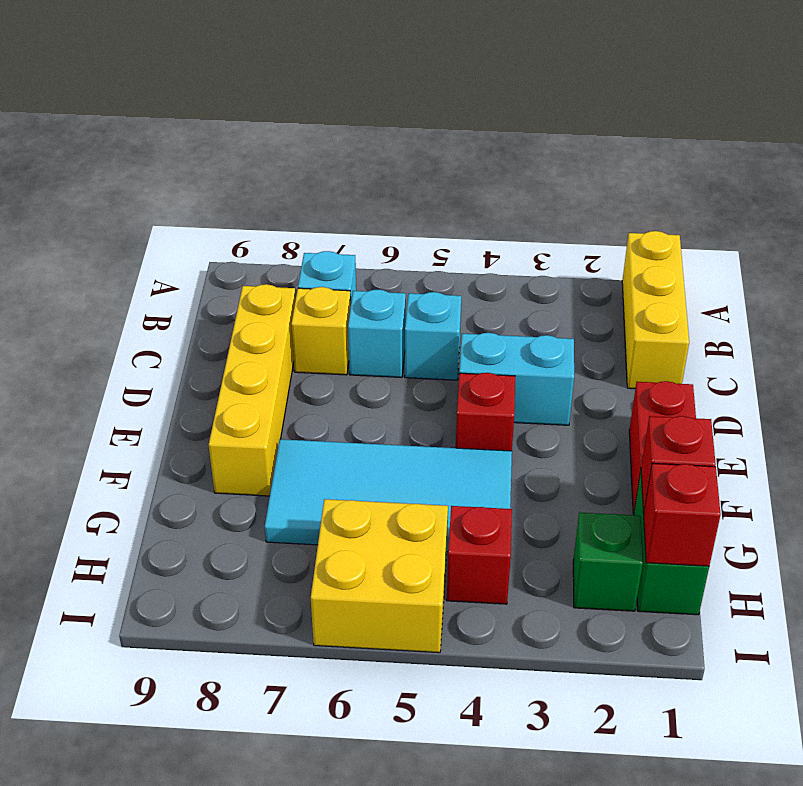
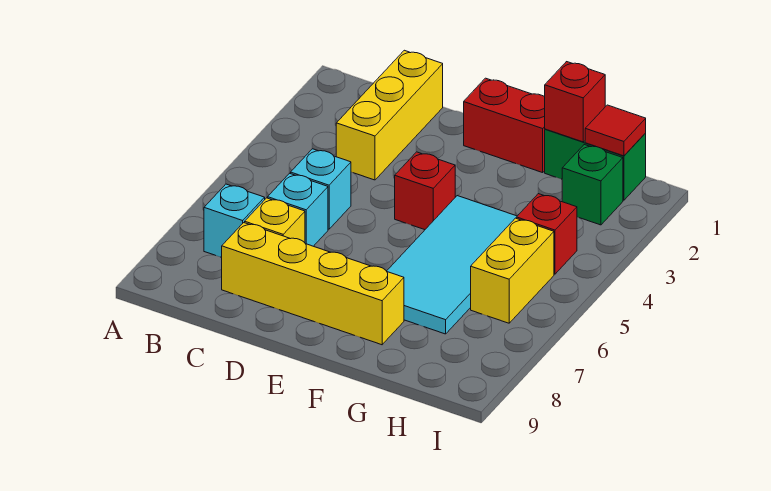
yellow brick A1:C1 level 1 -> yellow brick C1:C3 level 1
cyan brick D3:D4 level 1 -> none
red brick H1 level 2 -> red tile H1 level 2
yellow brick H5:I6 level 1 -> yellow brick H5:H6 level 1

